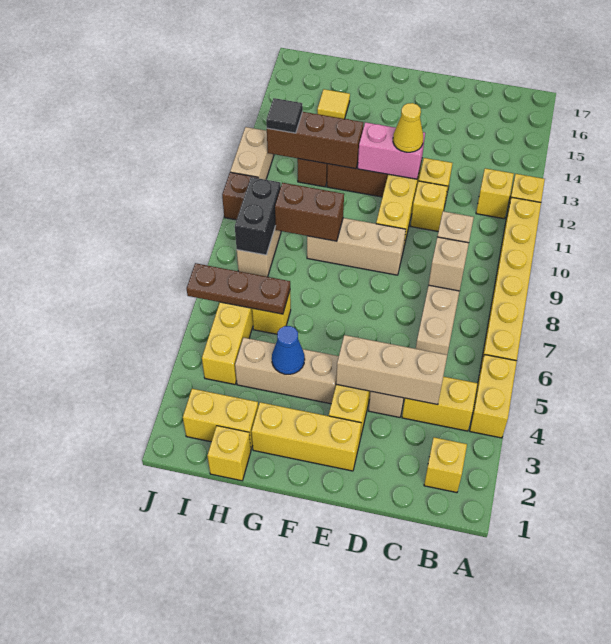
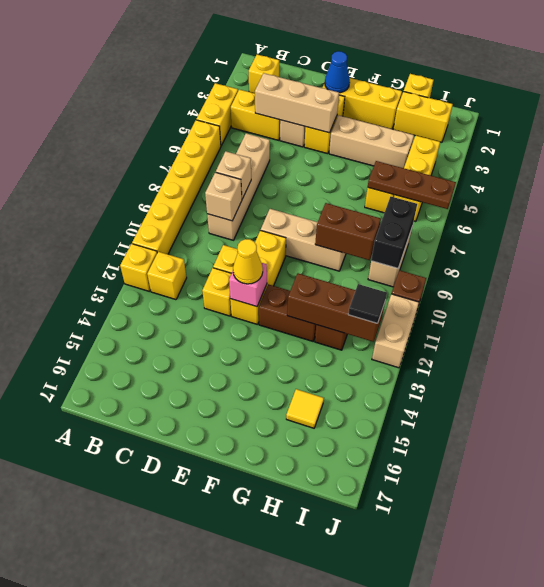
pink brick E12:F12 level 2 -> pink brick E12 level 2
blue cone G4 level 2 -> blue cone E2 level 2

